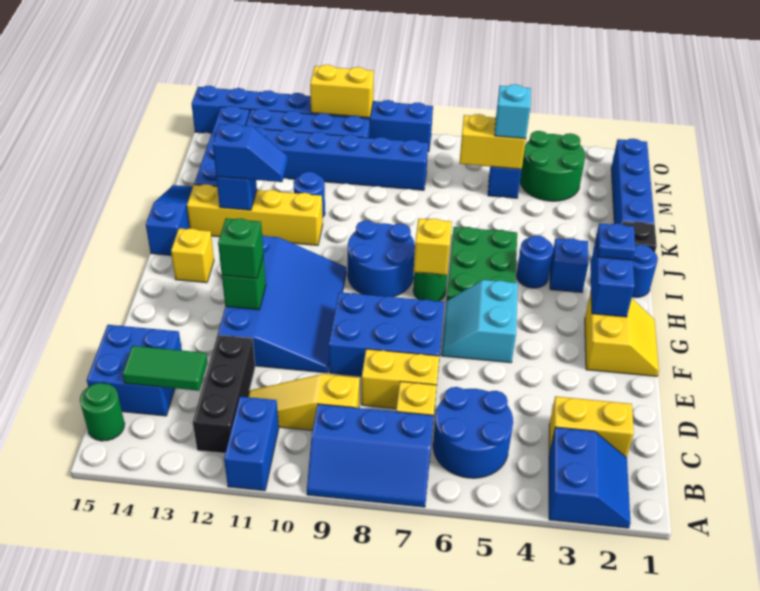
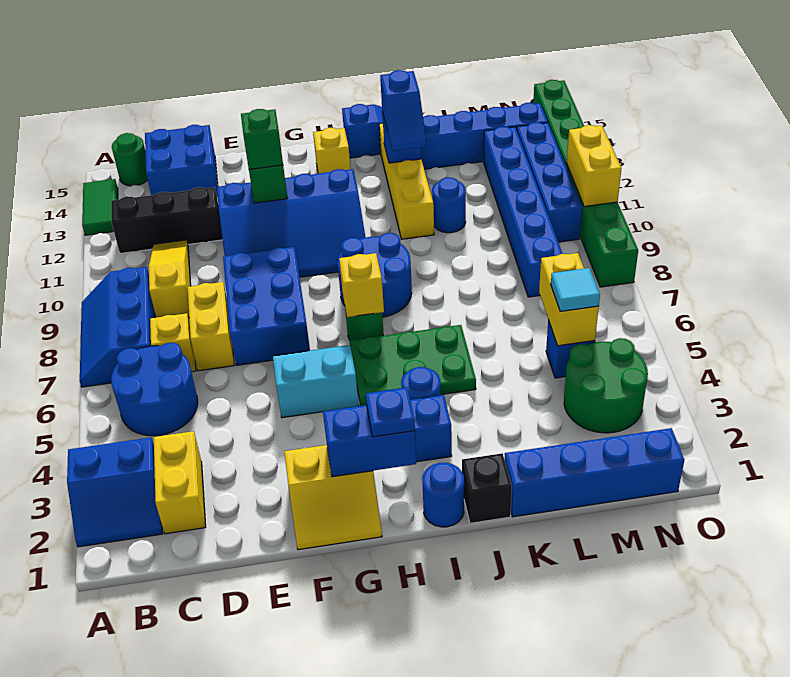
blue brick A11:B11 level 1 -> none
green tile C13:C14 level 2 -> green tile A13:A14 level 1
cyan brick M5 level 3 -> cyan tile M5 level 3
blue brick O8:O15 level 1 -> green brick O8:O15 level 1

